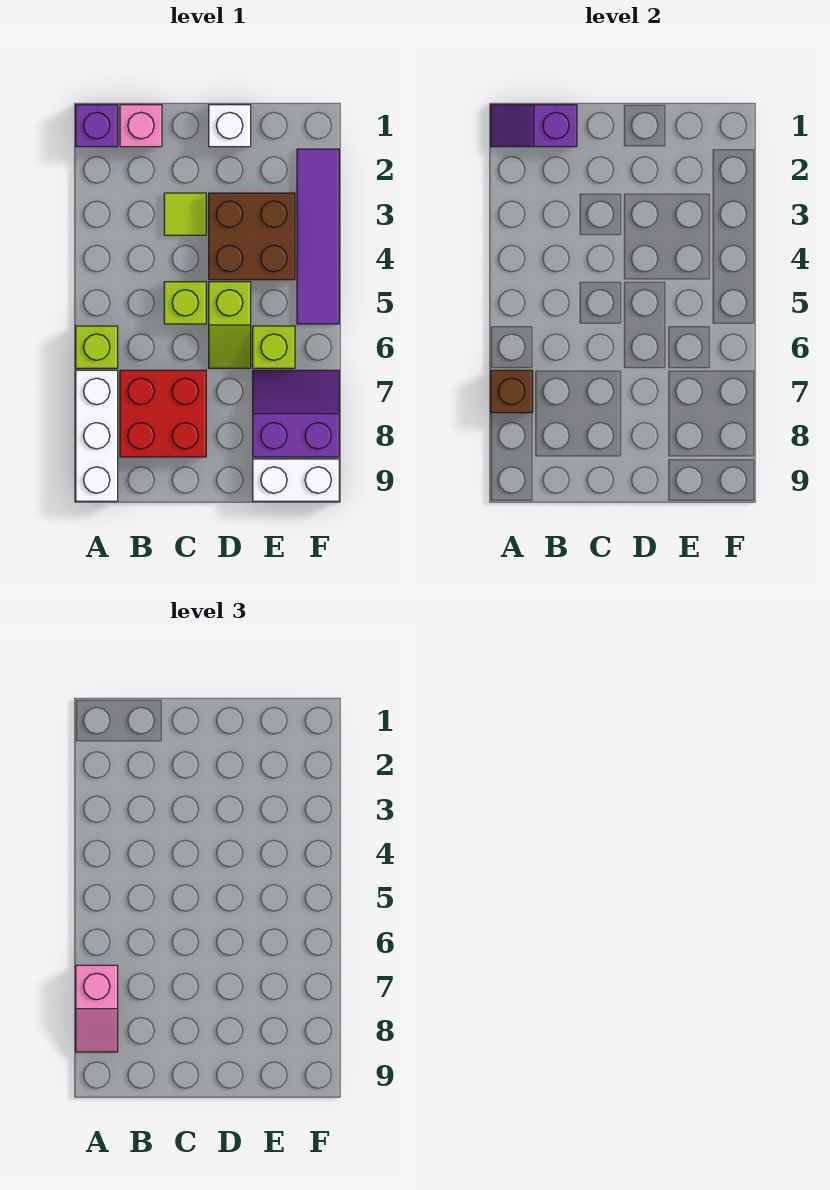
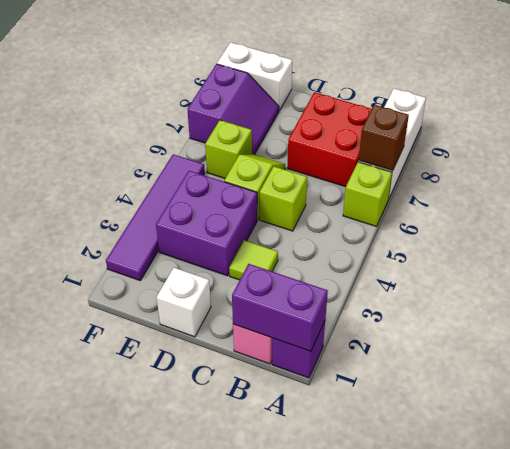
purple slope A1:B1 level 2 top B -> purple brick A1:B1 level 2
pink slope A7:A8 level 3 top 7 -> none
brown brick D3:E4 level 1 -> purple brick D3:E4 level 1
purple slope E7:F8 level 1 top 8 -> purple slope E7:F8 level 1 top F

